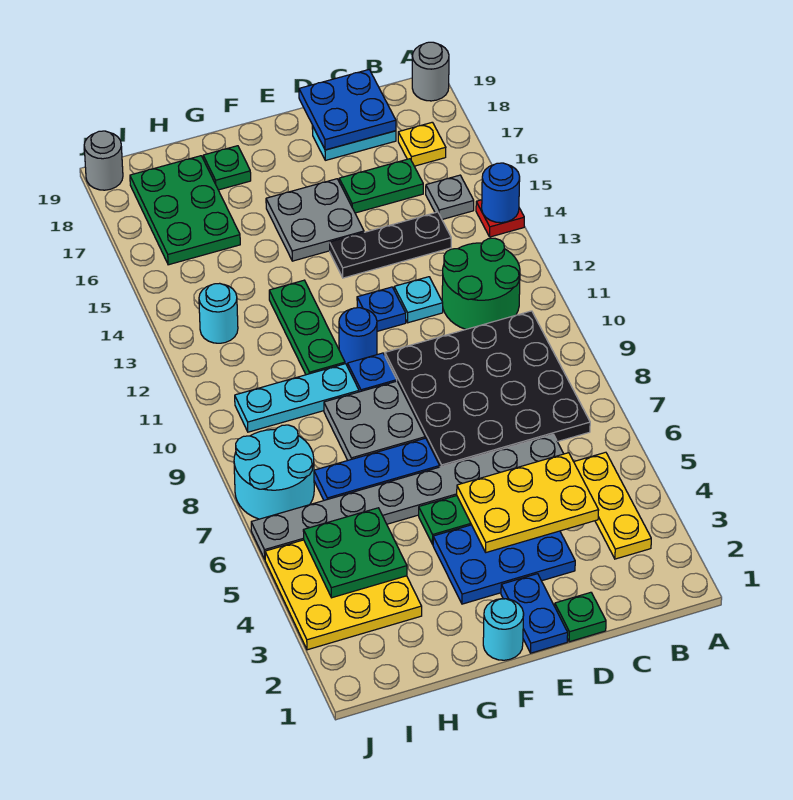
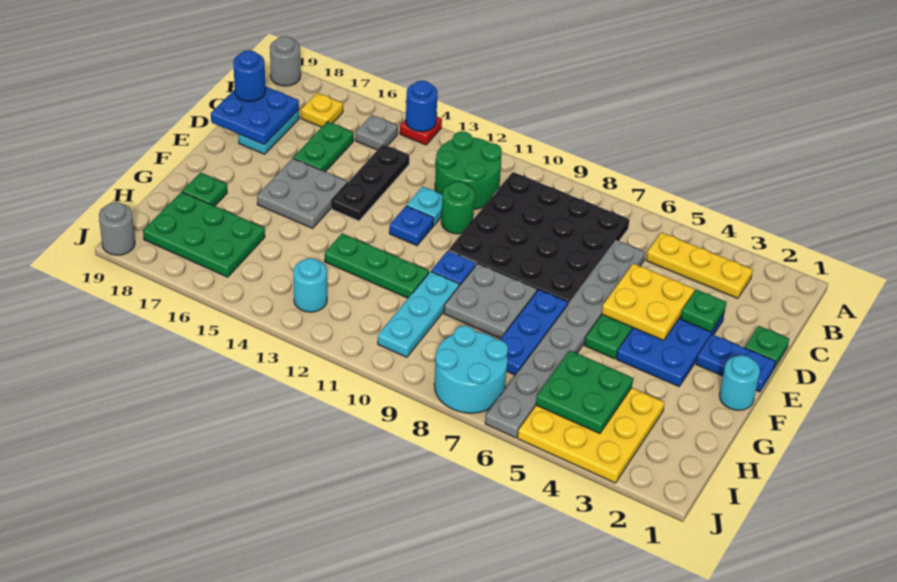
yellow plate C4:E5 level 2 -> yellow plate D4:E5 level 2
none -> green plate D3 level 2
none -> green round brick D11 level 1
blue round brick F11 level 1 -> blue round brick C19 level 3

